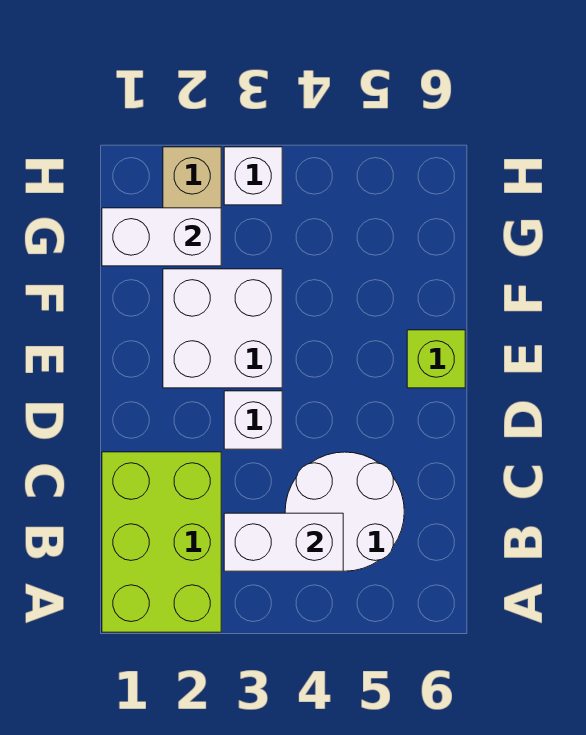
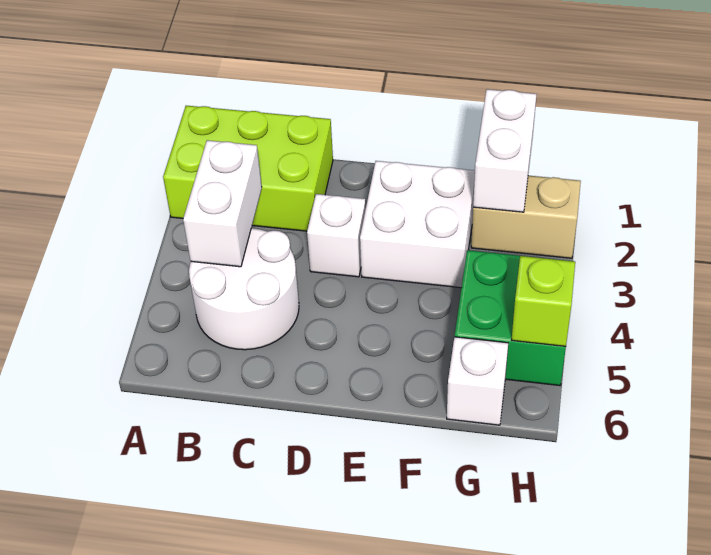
lime brick E6 level 1 -> lime brick H5 level 2
none -> green brick G4:H5 level 1
white brick H3 level 1 -> white brick G6 level 1

